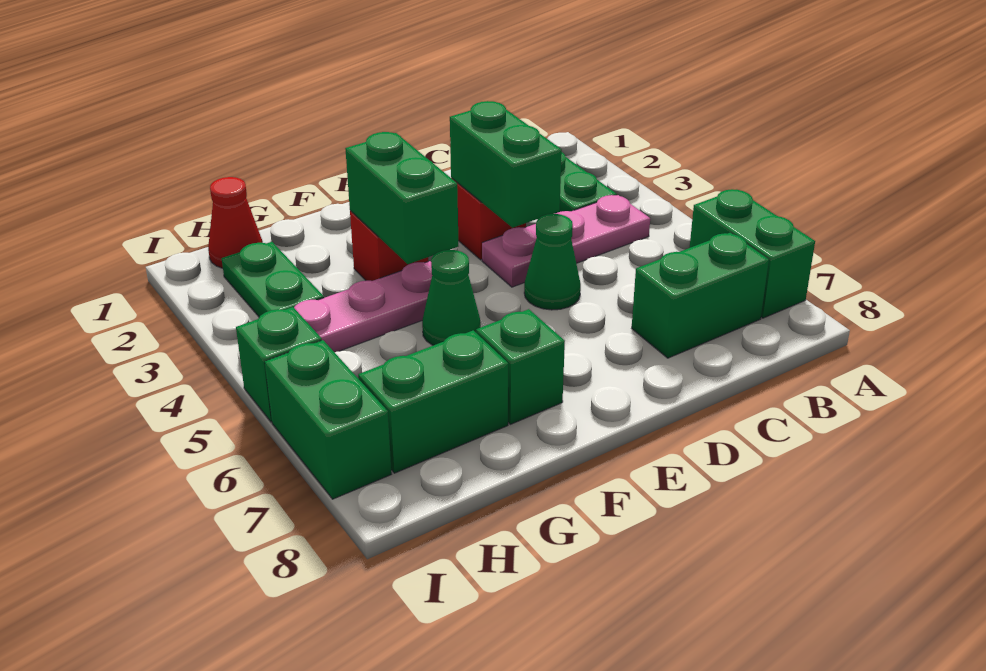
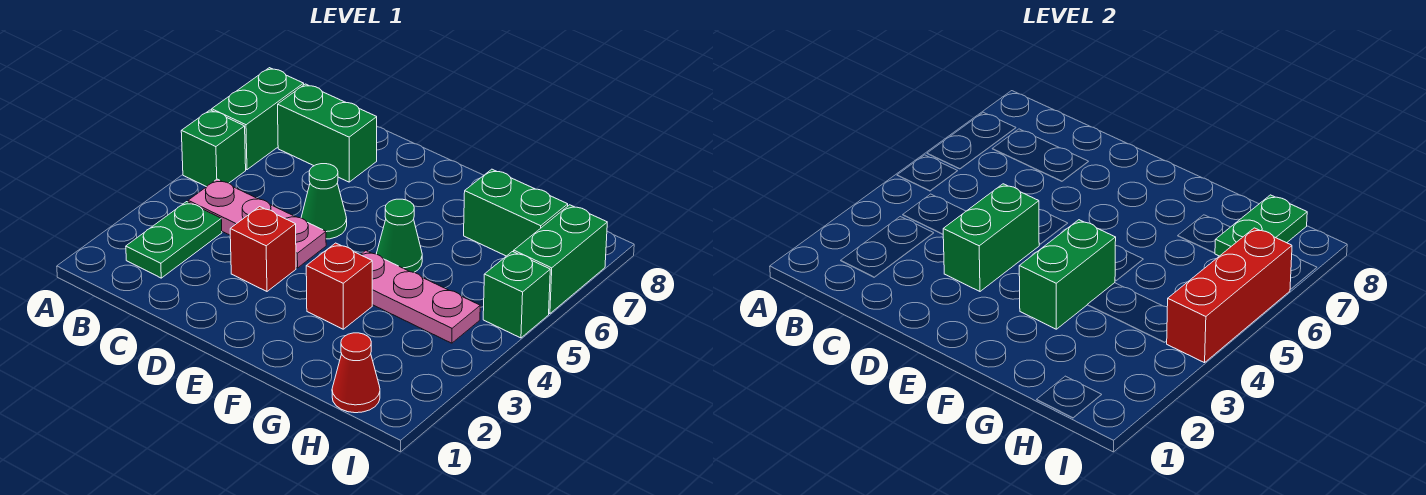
green brick F7 level 1 -> green brick A5 level 1
green plate H2:H3 level 1 -> green plate H7:H8 level 2
none -> red brick I4:I6 level 2

